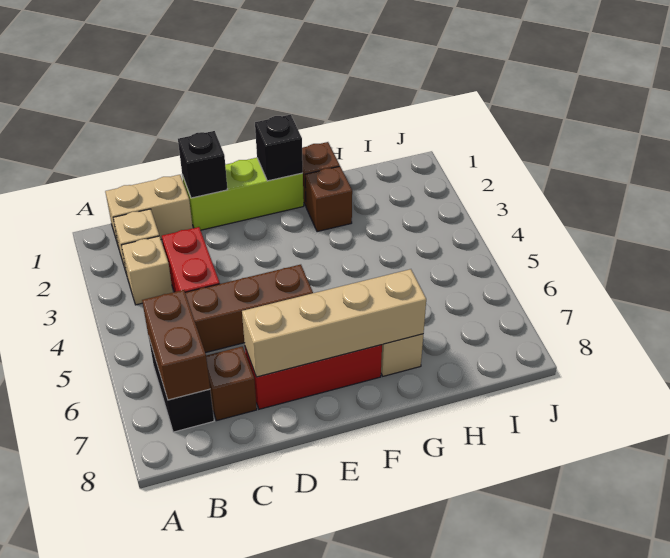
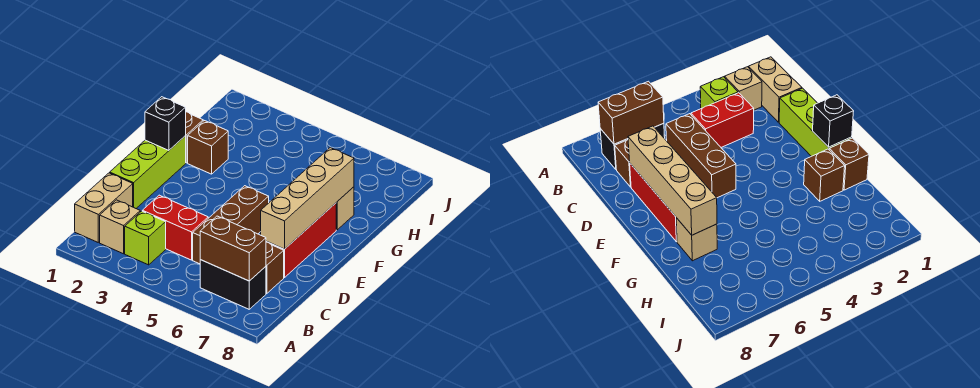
tan brick B3 level 1 -> lime brick B3 level 1
black brick D1 level 2 -> none

